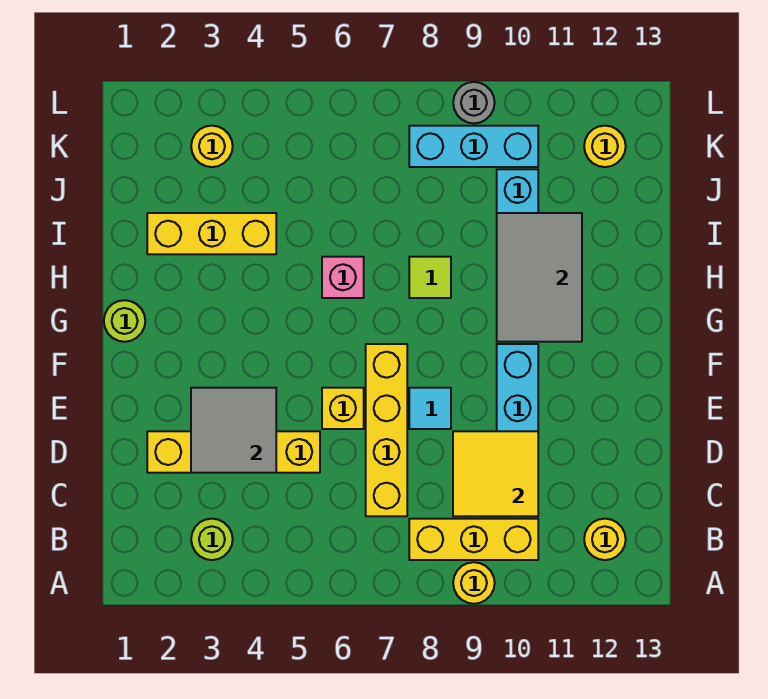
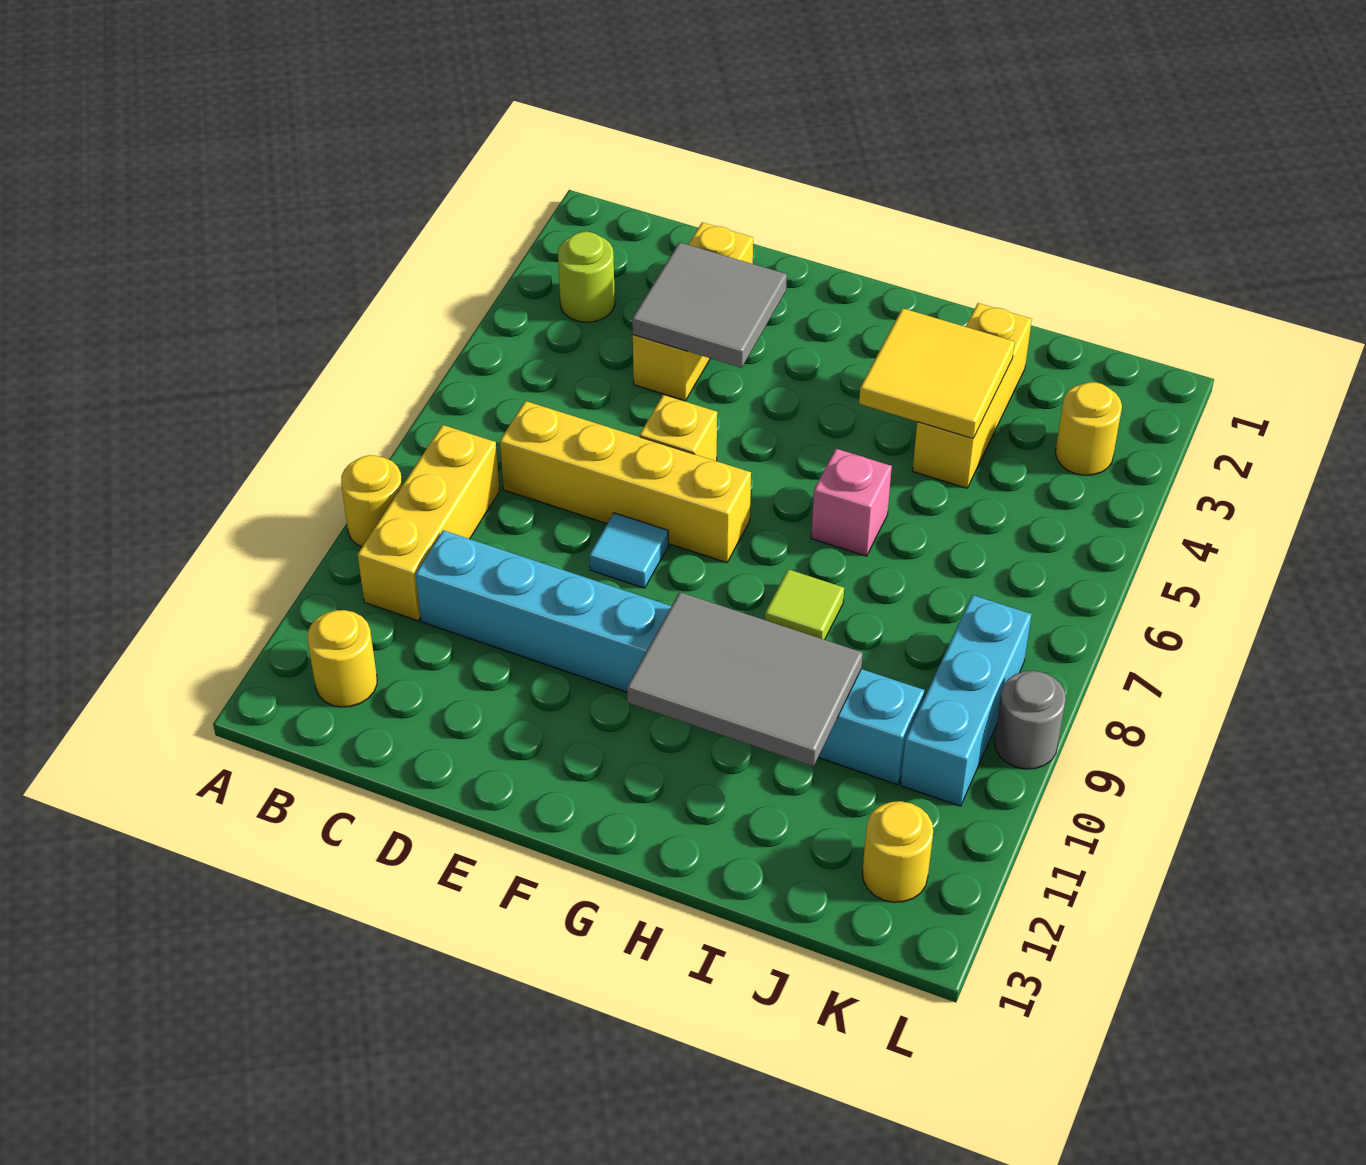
yellow tile C9:D10 level 2 -> yellow tile H3:I4 level 2
yellow brick D2:D5 level 1 -> yellow brick D2:D4 level 1
lime round brick G1 level 1 -> none

